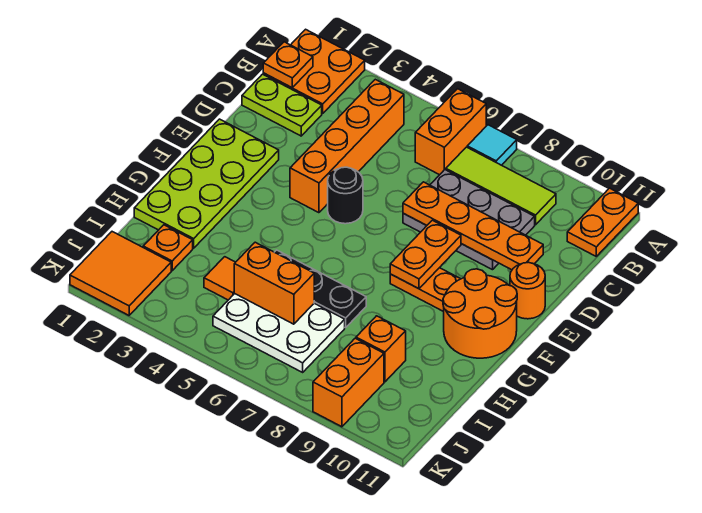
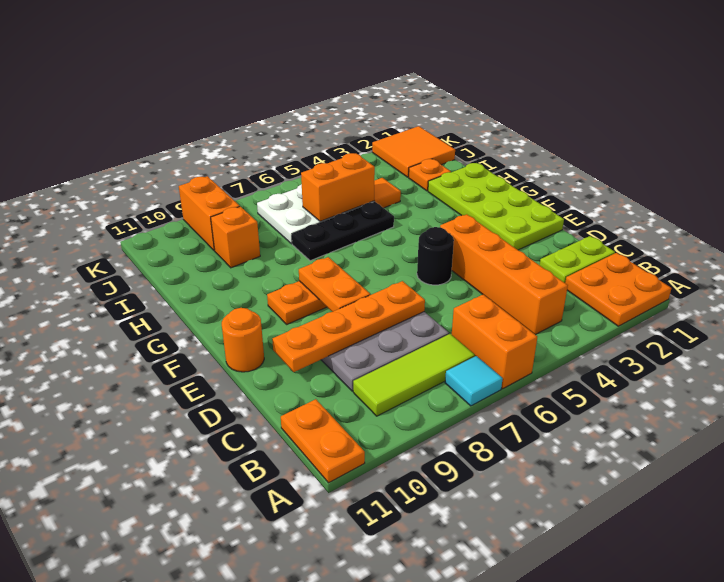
orange plate B1 level 2 -> none
orange round brick F10:G11 level 1 -> none

